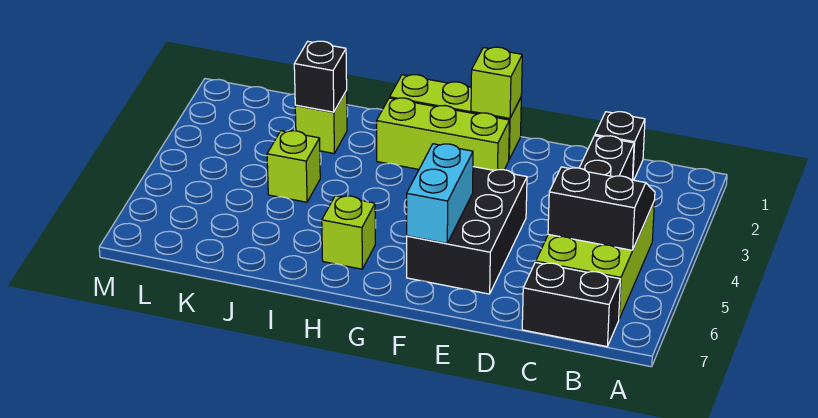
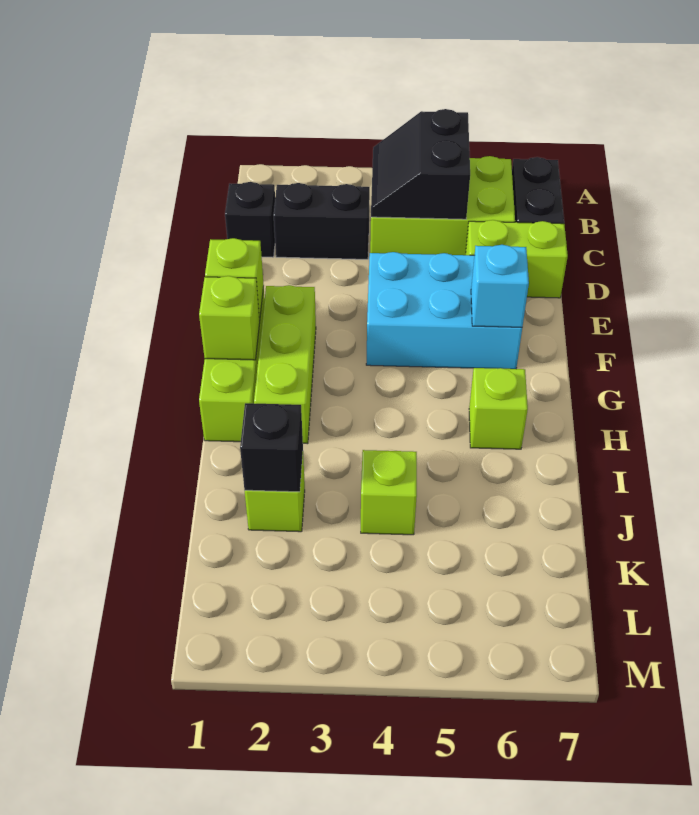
none -> lime brick D6:D7 level 1
black brick E4:F6 level 1 -> cyan brick E4:F6 level 1
cyan brick F5:F6 level 2 -> cyan brick F6 level 2
none -> lime brick G1 level 2

